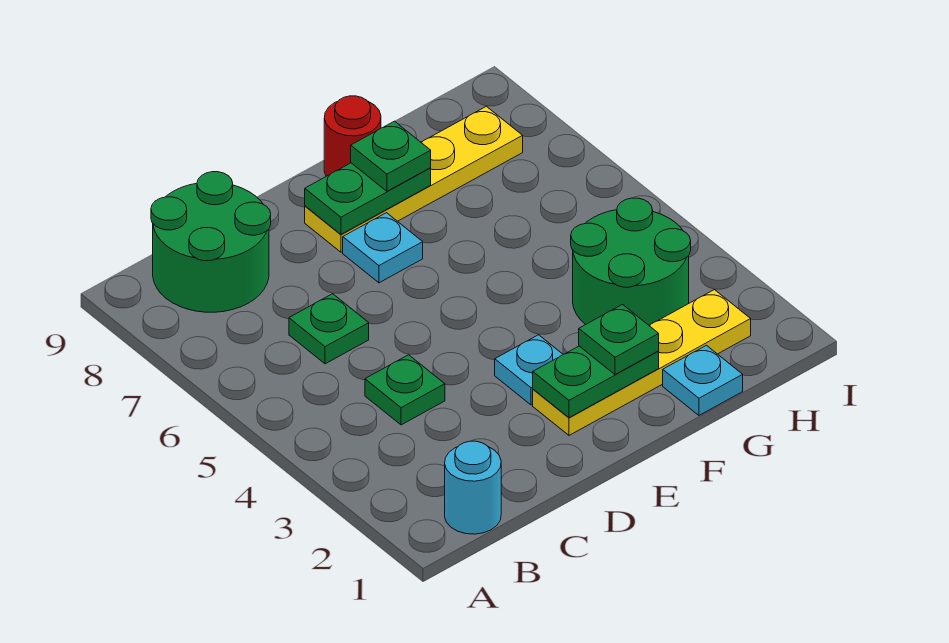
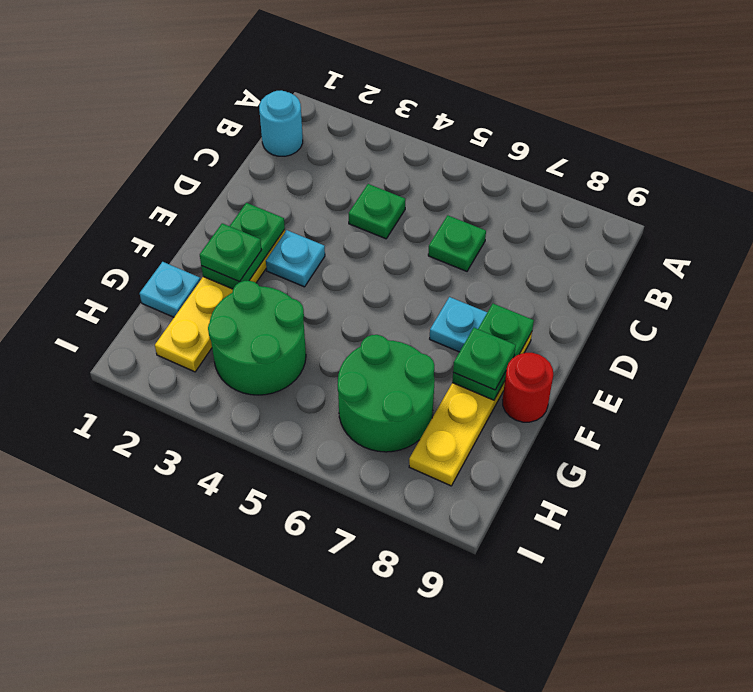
green round brick B8:C9 level 1 -> green round brick G6:H7 level 1

